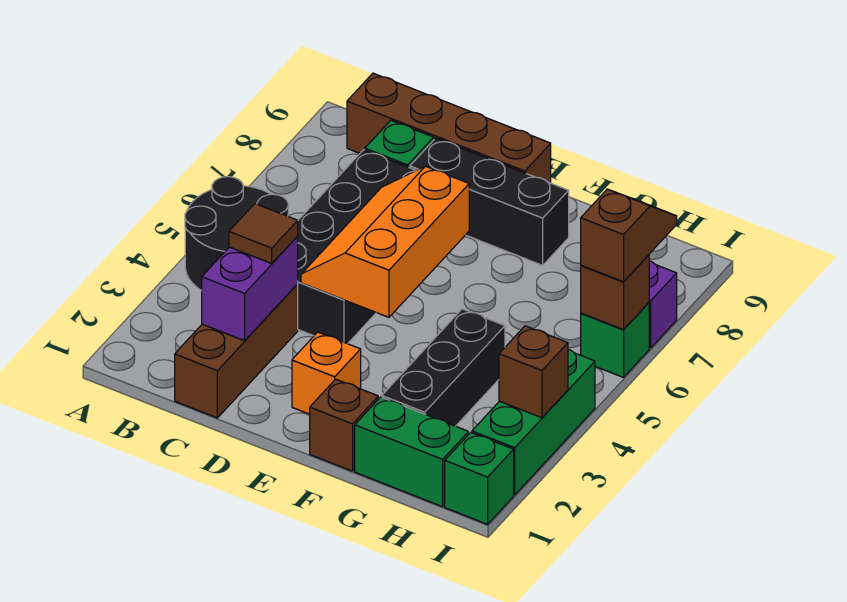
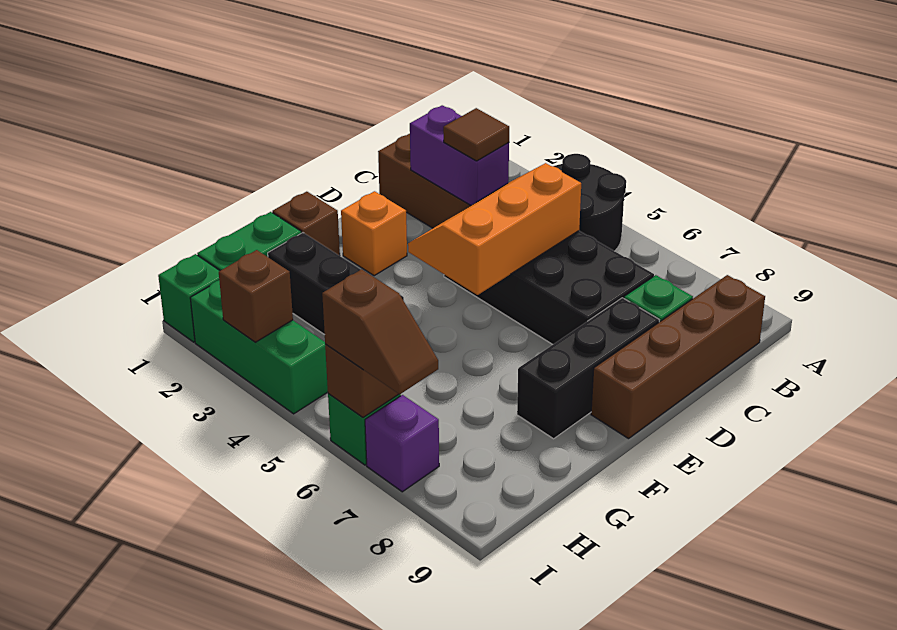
orange slope D4:E6 level 2 top E -> orange slope C4:E5 level 2 top 5

